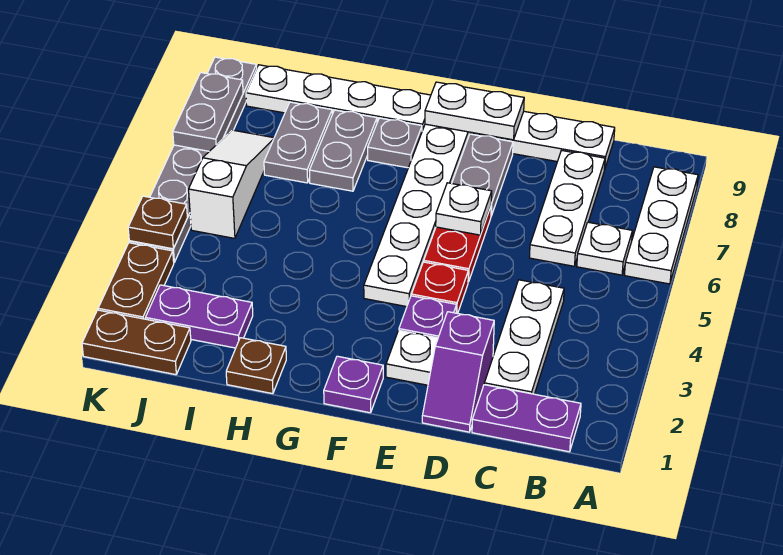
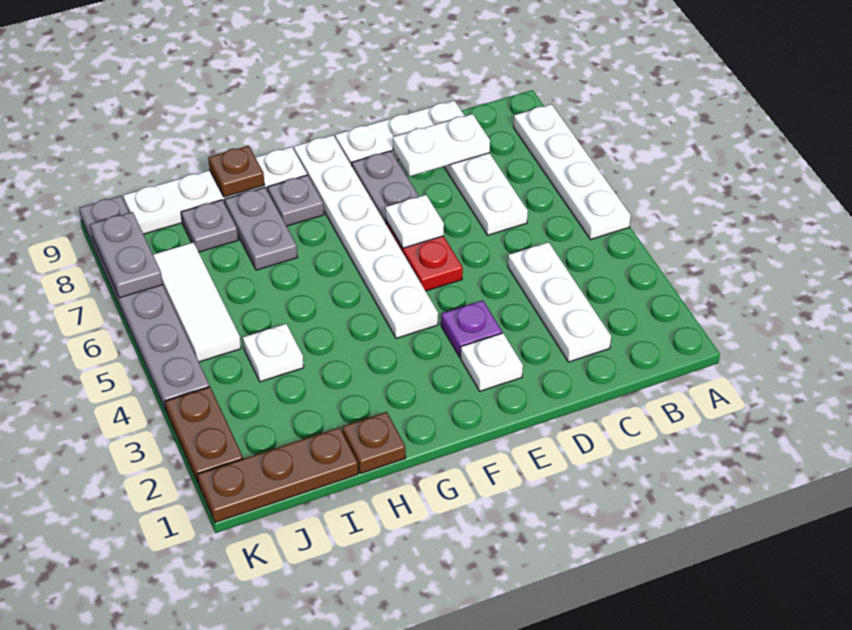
white plate A6:A8 level 1 -> white plate A5:A8 level 1
purple plate B1:C1 level 1 -> none
white plate B6 level 1 -> white plate I4 level 1
purple slope D1:D2 level 1 top 2 -> none
red plate E4 level 1 -> none
white plate E9:F9 level 2 -> white plate C8:D8 level 2
purple plate F1 level 1 -> none
purple plate I2:J2 level 1 -> none
grey plate I7:I8 level 1 -> grey plate I8 level 1
brown plate J1:K1 level 1 -> brown plate I1:K1 level 1
white slope J5:J7 level 1 top 5 -> white tile J5:J7 level 1
brown plate K4 level 2 -> brown plate H9 level 2

